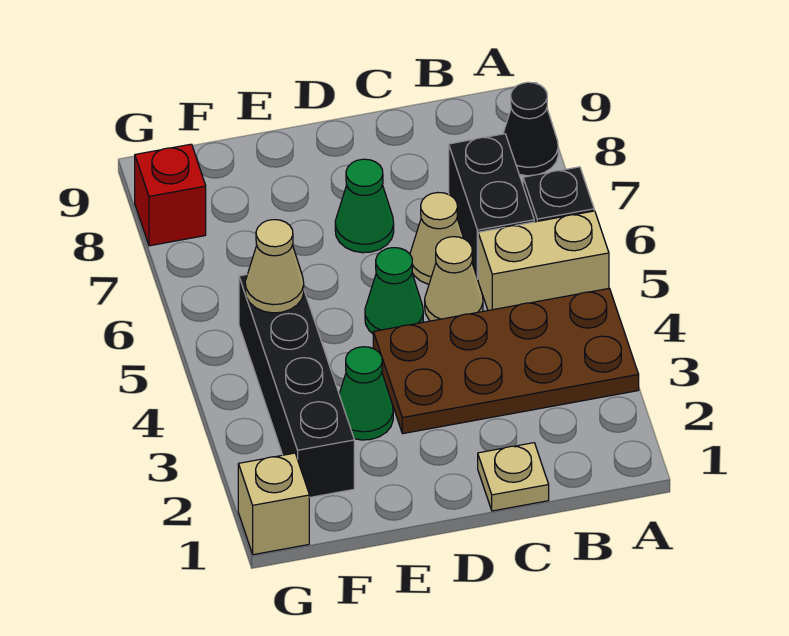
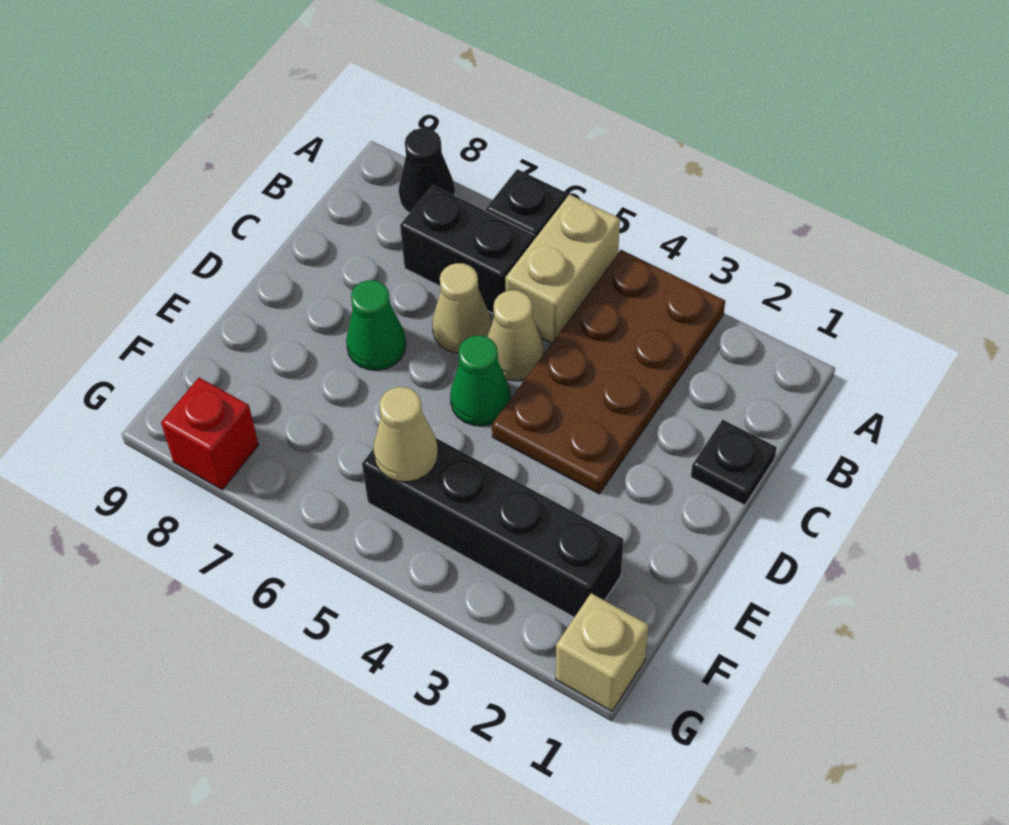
tan plate C1 level 1 -> black plate C1 level 1
green cone E3 level 1 -> none

